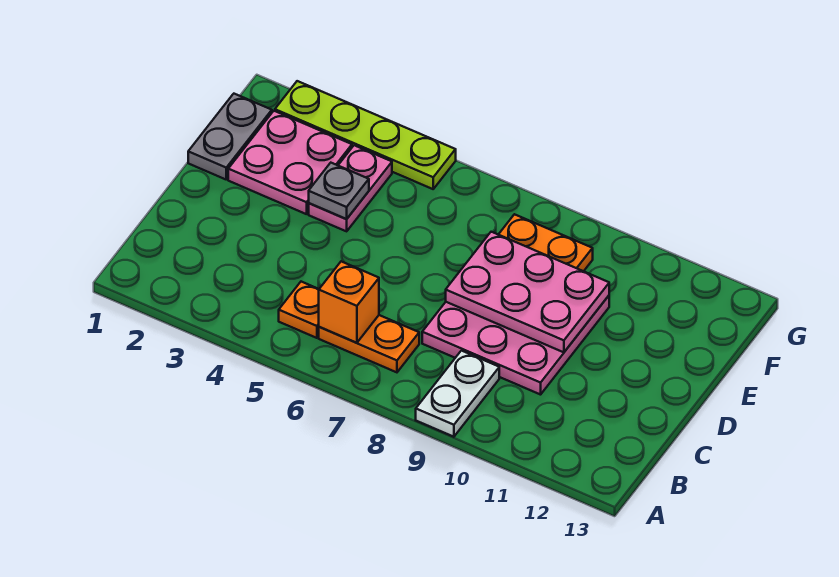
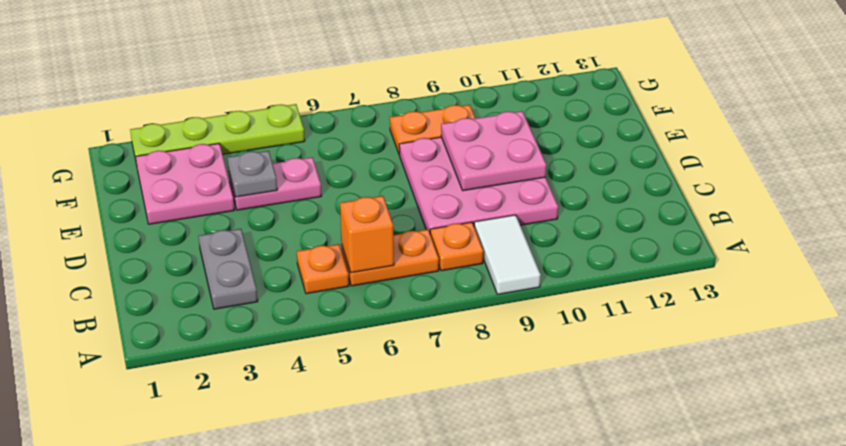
white plate A9:B9 level 1 -> white tile A9:B9 level 1
none -> orange plate B8 level 1
pink plate D8:E10 level 2 -> pink plate D9:E10 level 2
grey plate E1:F1 level 1 -> grey plate B3:C3 level 1
pink plate E4:F4 level 1 -> pink plate E4:E5 level 1

